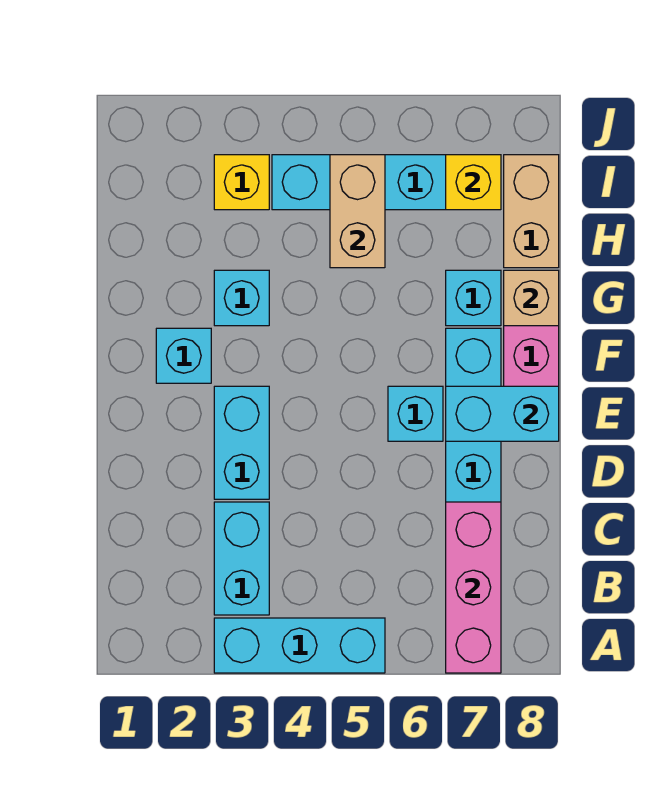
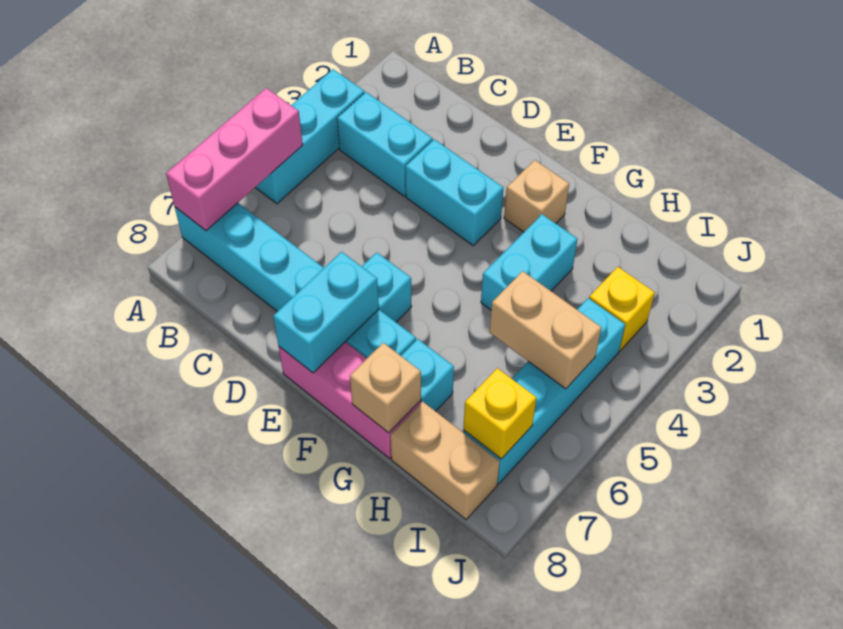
pink brick A7:C7 level 2 -> pink brick A5:A7 level 2
cyan brick F2 level 1 -> tan brick F2 level 1
cyan brick G3 level 1 -> cyan brick G3:G4 level 1

